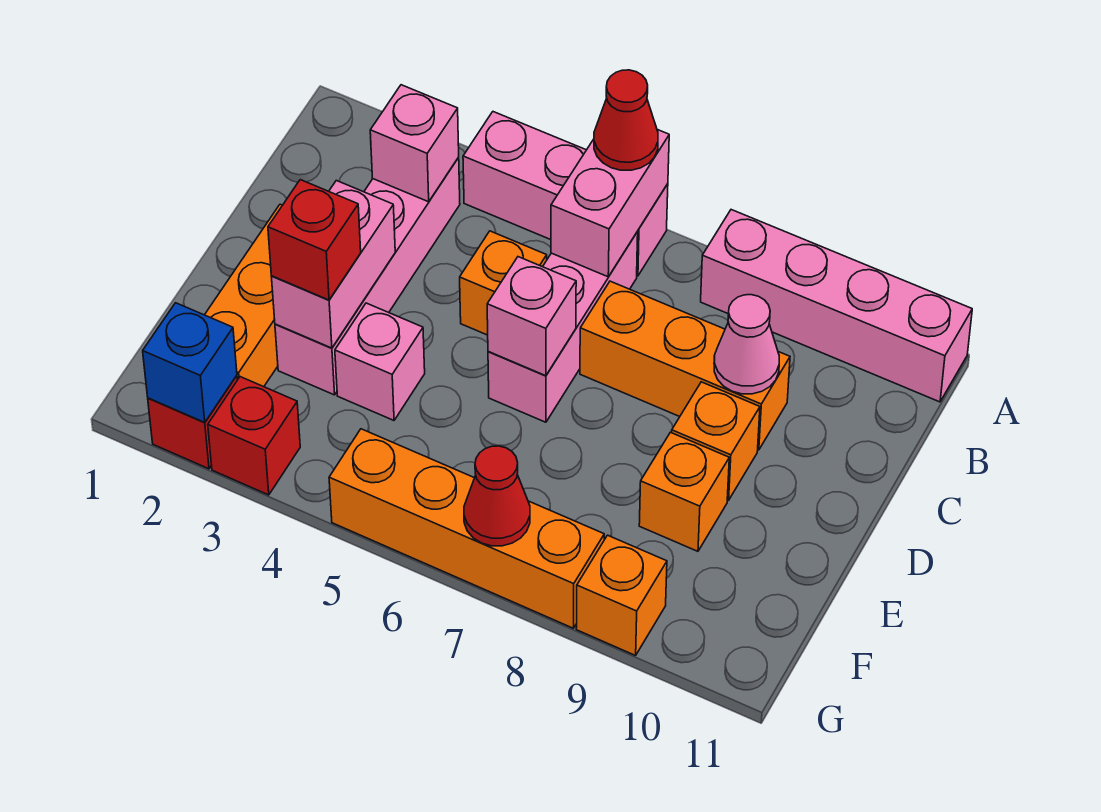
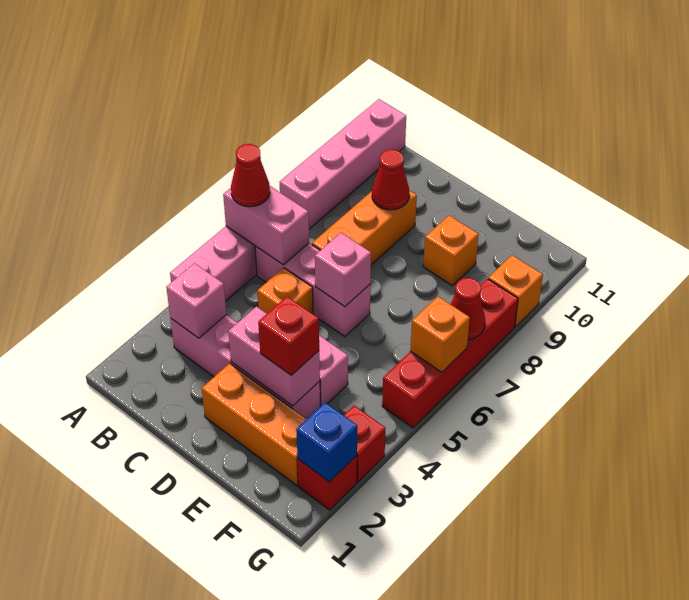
pink cone C9 level 2 -> red cone C9 level 2
orange brick D9 level 1 -> orange brick G6 level 2
orange brick G5:G8 level 1 -> red brick G5:G8 level 1

